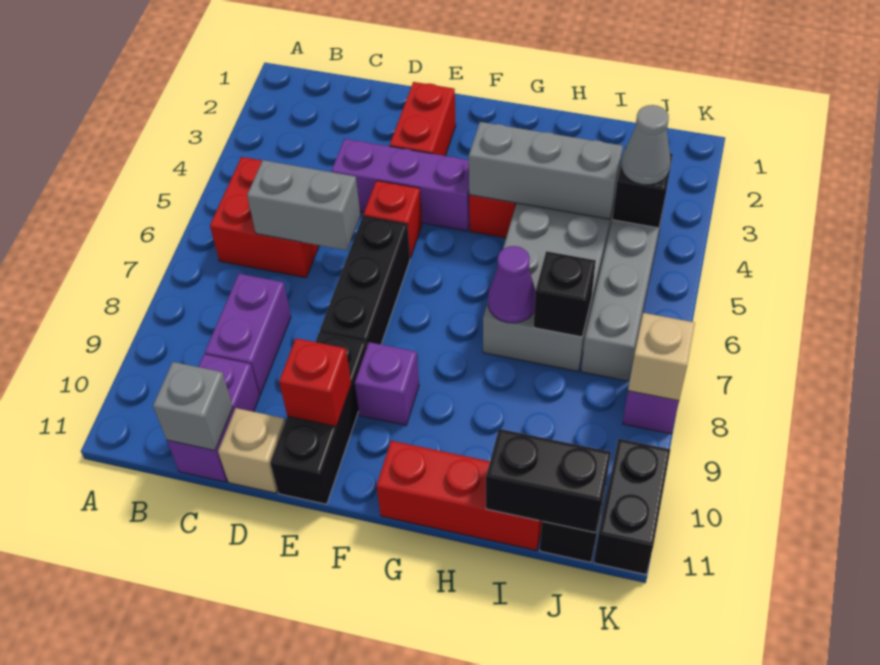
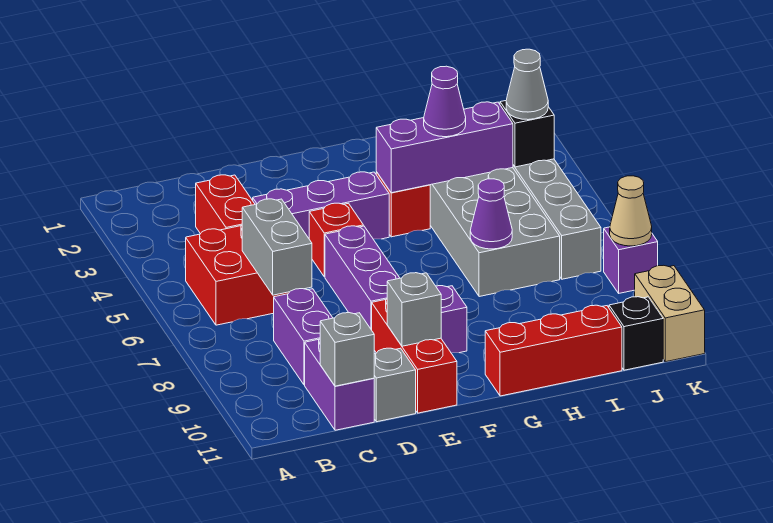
grey brick C6:D6 level 2 -> grey brick C6:C7 level 2
tan brick D11 level 1 -> grey brick D11 level 1
red brick E2:E3 level 1 -> red brick C3:C4 level 1
black brick E6:E8 level 1 -> purple brick E6:E8 level 1
black brick E9:E11 level 1 -> red brick E9:E11 level 1
red brick E10 level 2 -> grey brick E10 level 2
grey brick G4:I4 level 2 -> purple brick G4:I4 level 2
none -> purple cone H4 level 3
black brick I7 level 2 -> none
black brick I11:J11 level 2 -> none
tan brick K8 level 2 -> tan cone K8 level 2
black brick K10:K11 level 1 -> tan brick K10:K11 level 1

